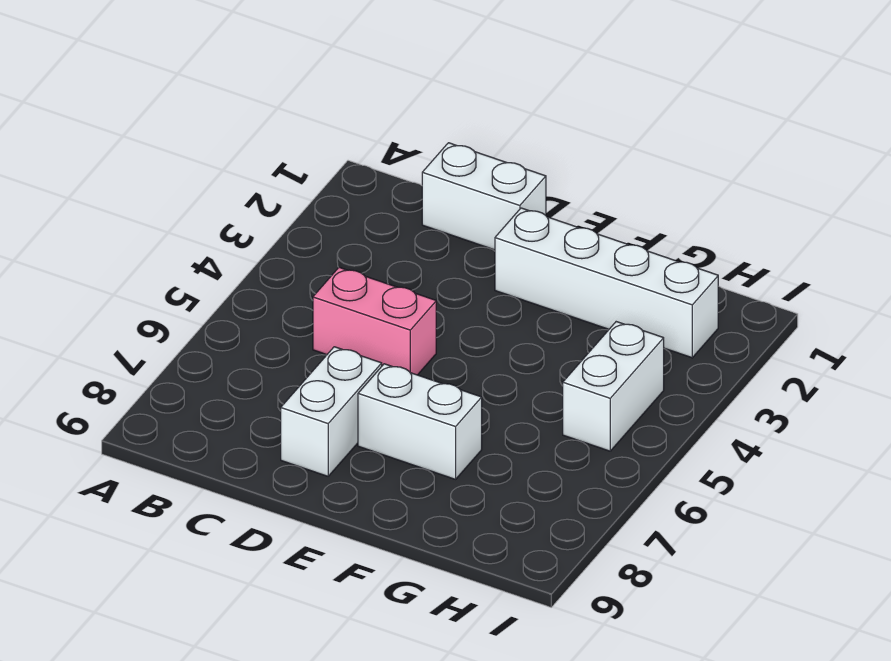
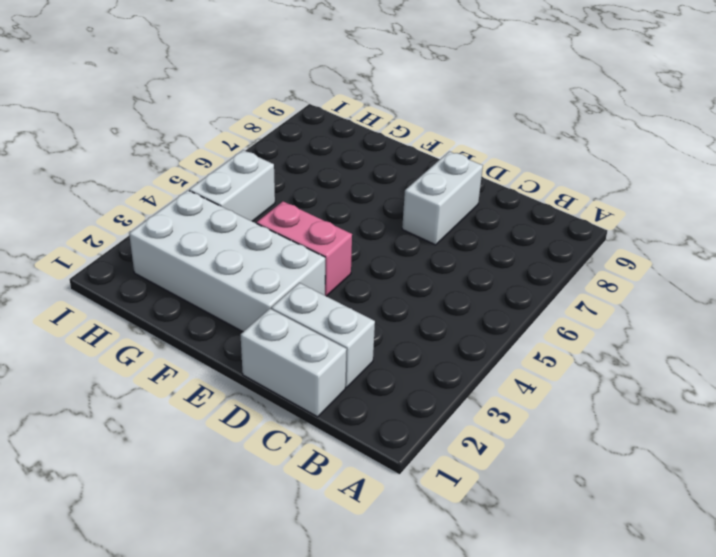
pink brick C5:D5 level 1 -> pink brick E4:F4 level 1
white brick E2:H2 level 1 -> white brick E2:H3 level 1
white brick E7:F7 level 1 -> white brick C2:D2 level 1

